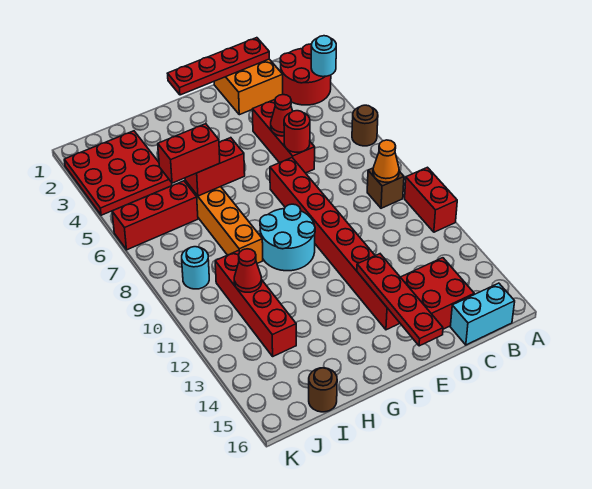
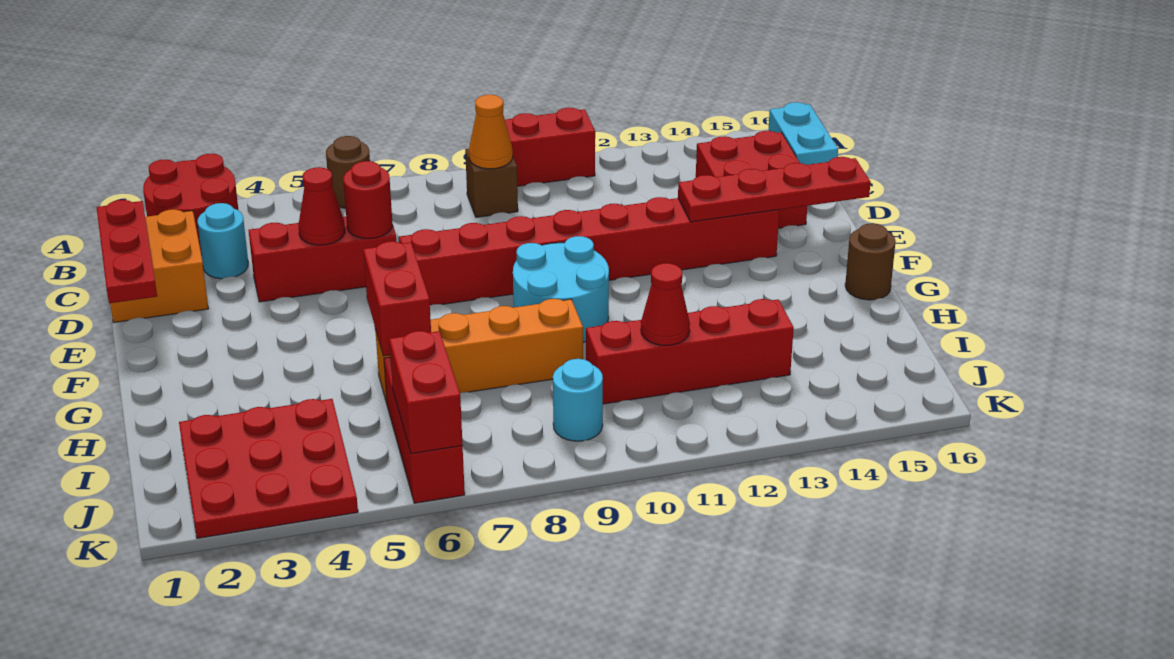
cyan round brick A3 level 2 -> cyan round brick C3 level 1
red plate C1:F1 level 2 -> red plate C1:E1 level 2
red brick H6:I6 level 3 -> red brick J6:K6 level 2
brown round brick I16 level 1 -> brown round brick G16 level 1

